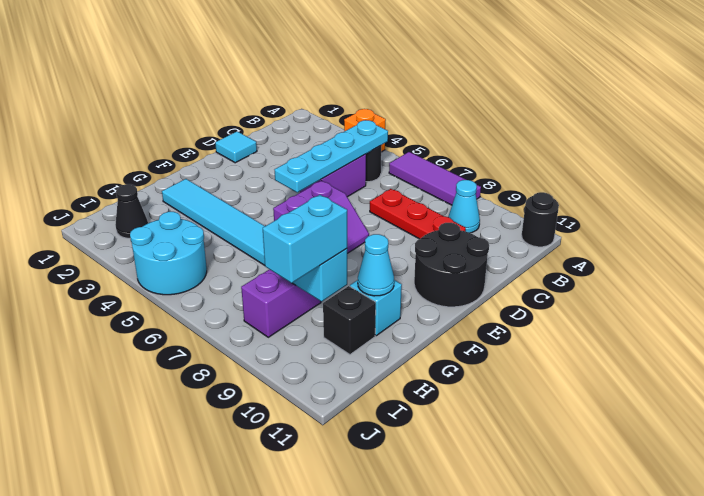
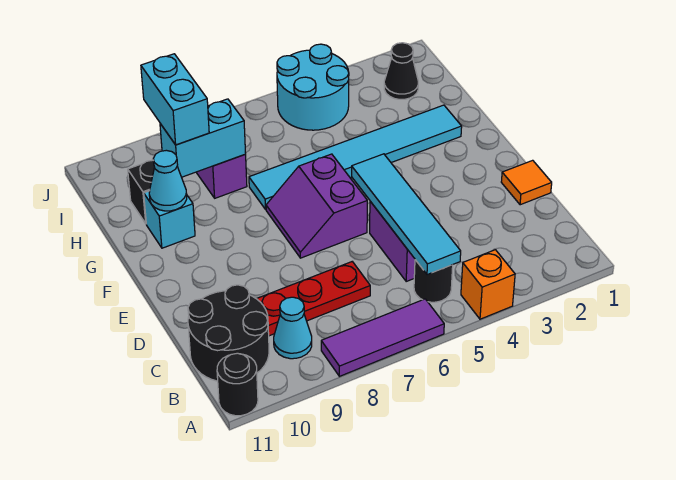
cyan plate B5:E5 level 2 -> cyan tile B5:E5 level 2
cyan tile D1 level 1 -> orange tile D1 level 1
black round brick D10:E11 level 1 -> black round brick B10:C11 level 1

